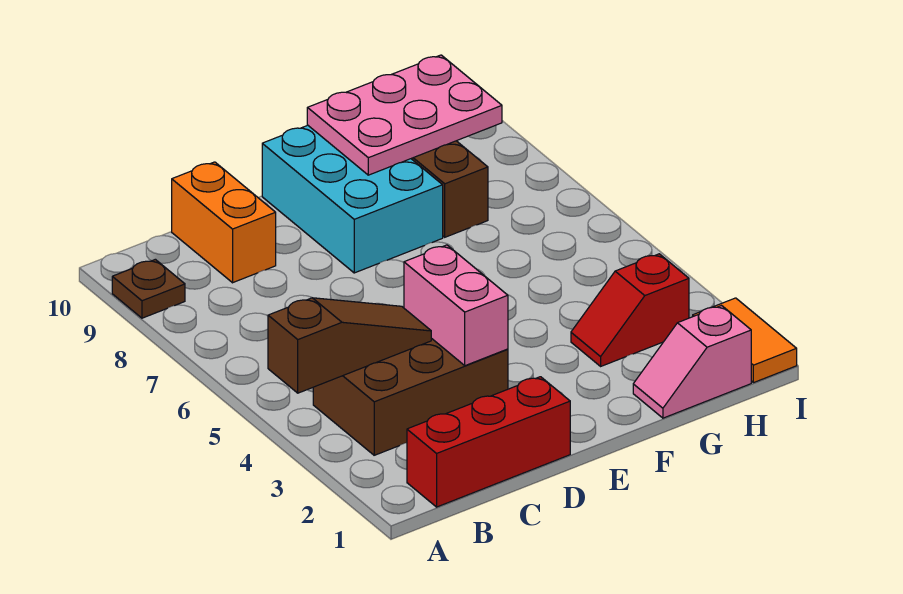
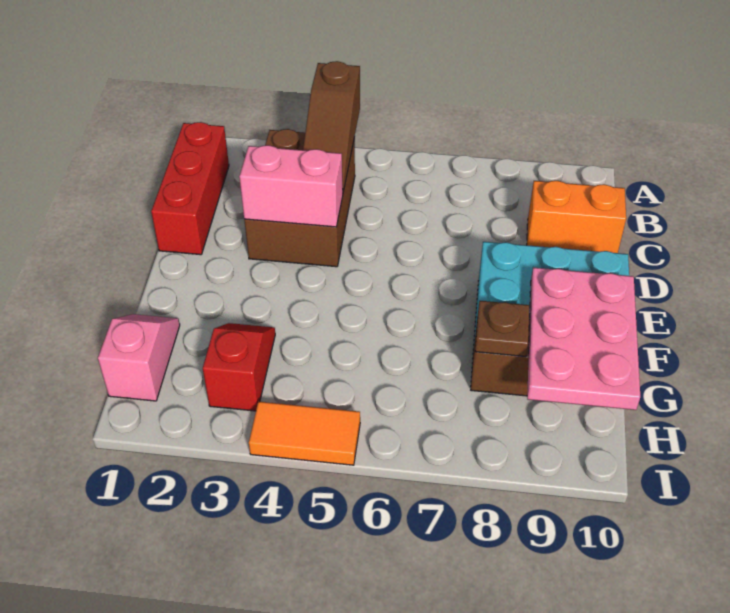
brown plate A9 level 1 -> brown plate G8 level 2
orange tile I1:I2 level 1 -> orange tile I4:I5 level 1

